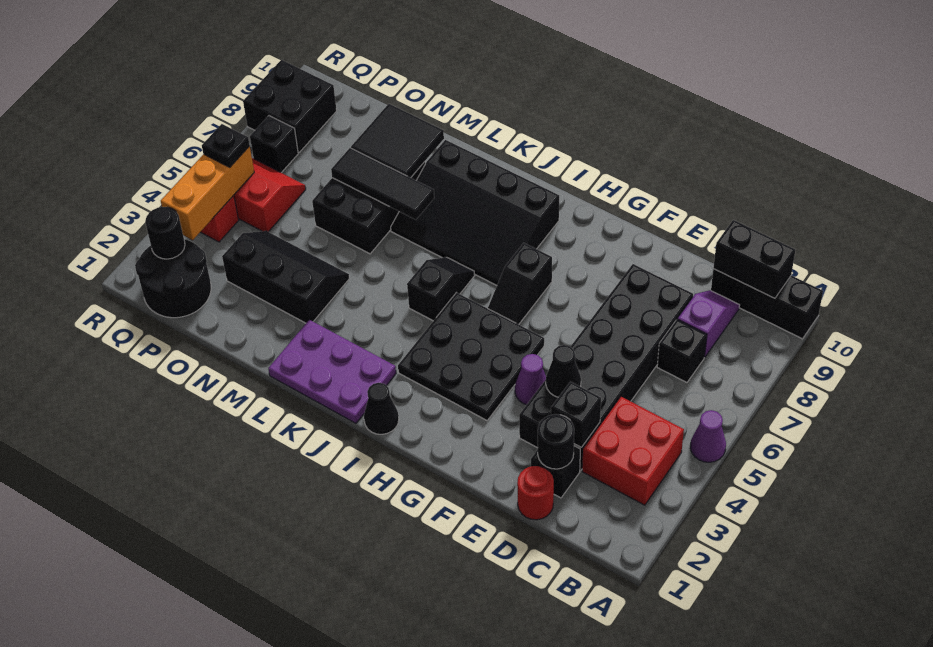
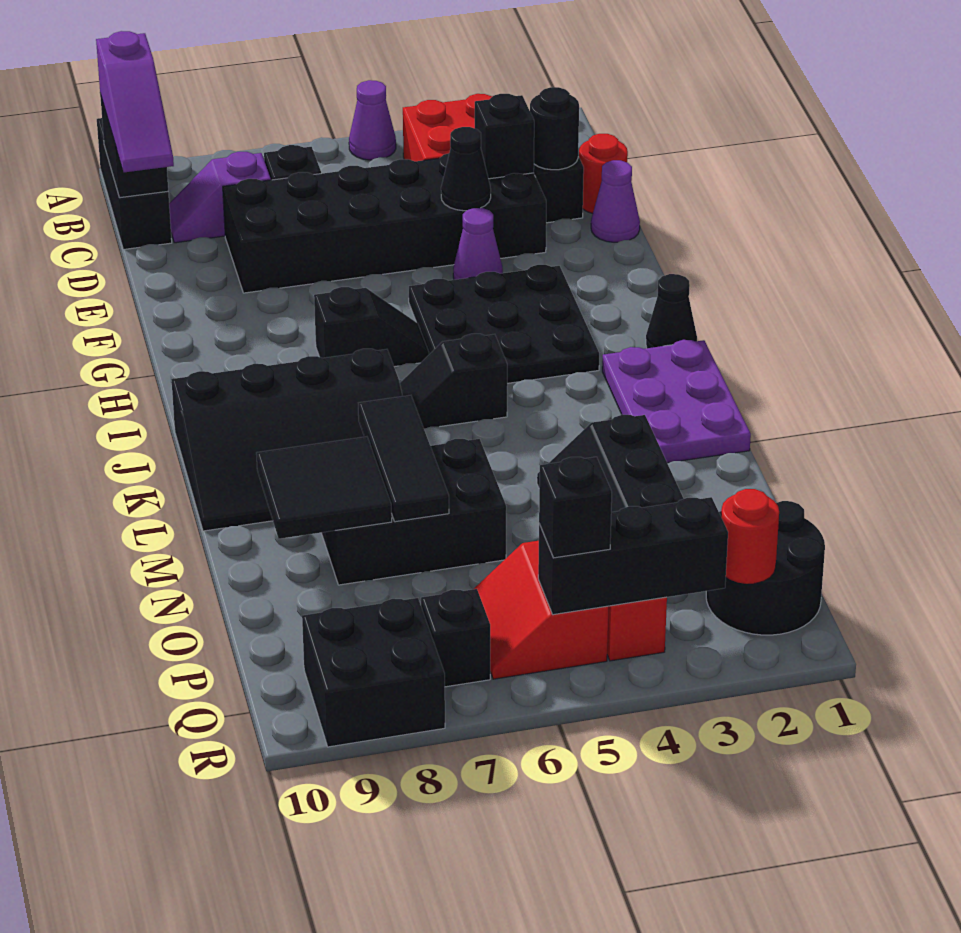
none -> purple slope B10:D10 level 3 top B
none -> purple cone E1 level 1
black slope I7:L9 level 1 top 9 -> black slope J7:L10 level 1 top J
black round brick Q2 level 2 -> red round brick Q2 level 2
orange brick Q3:Q5 level 2 -> black brick Q3:Q5 level 2
black plate Q5 level 3 -> black brick Q5 level 3

